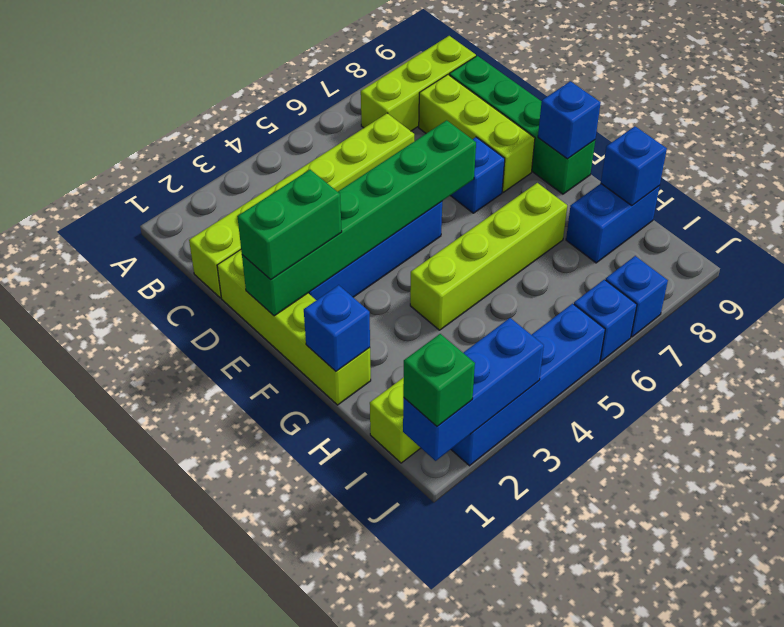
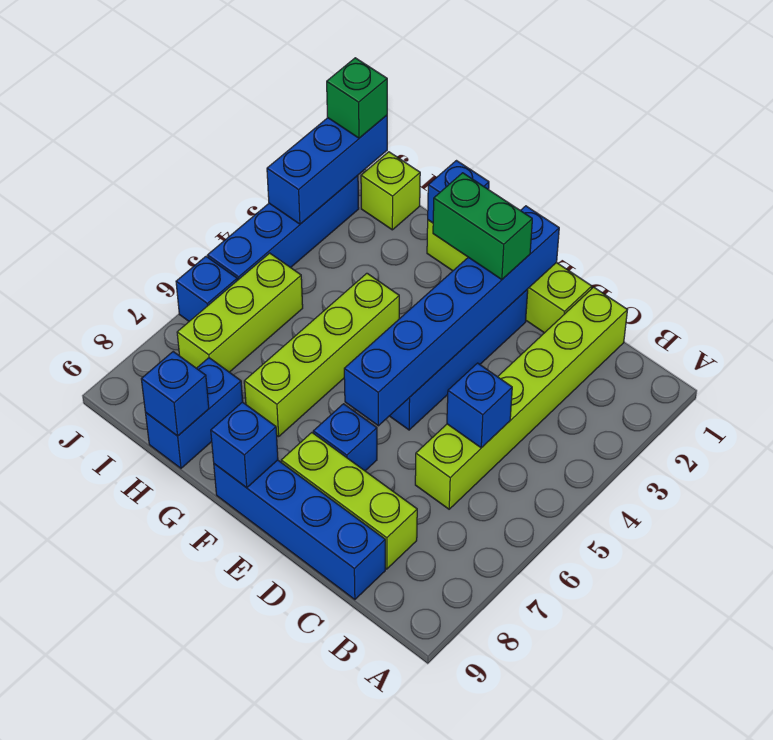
lime brick B7:B9 level 1 -> lime brick I5:I7 level 1
green brick C9:F9 level 1 -> blue brick C9:F9 level 1
green brick E1:E6 level 2 -> blue brick E1:E6 level 2
green brick E1:E2 level 3 -> green brick E2:F2 level 3
blue brick J7 level 1 -> blue brick C5 level 2

